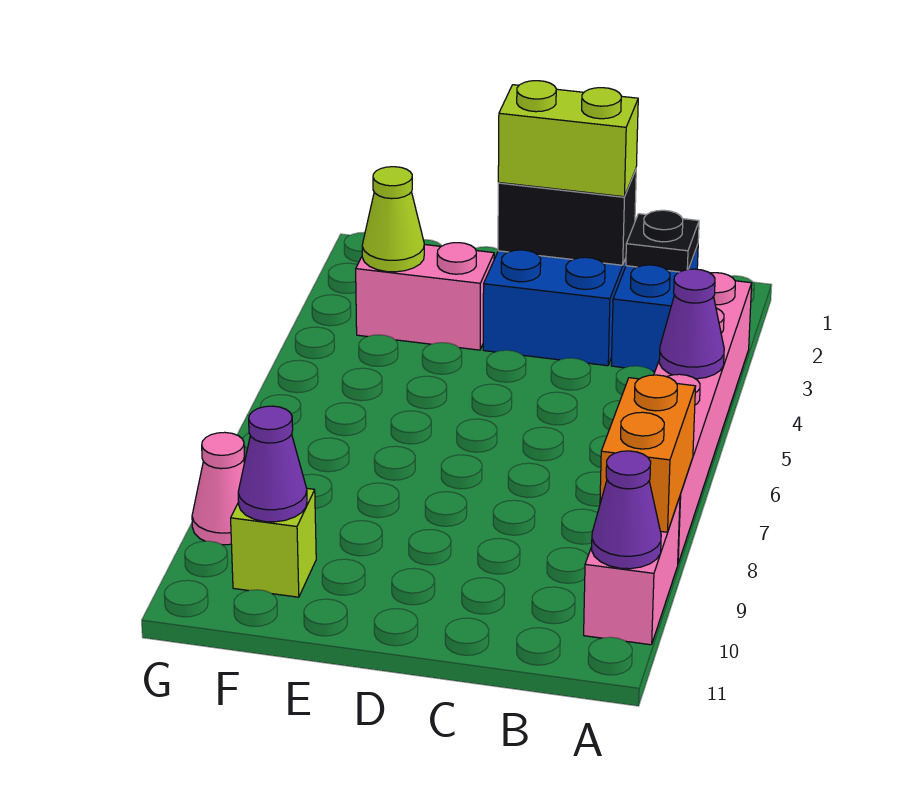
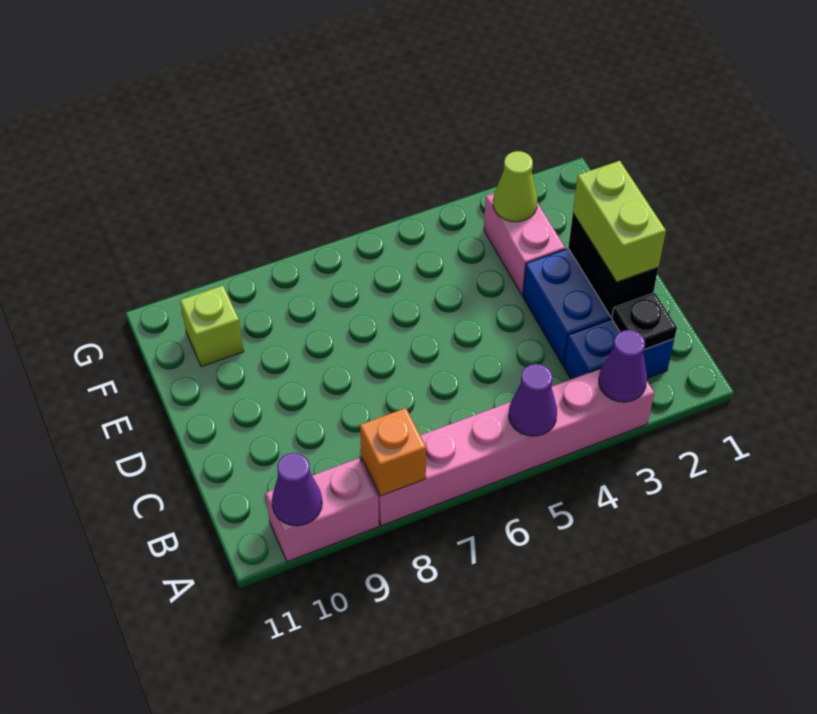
orange brick A8:A9 level 2 -> orange brick A8 level 2
purple cone F10 level 2 -> purple cone A3 level 2
pink cone G9 level 1 -> none

